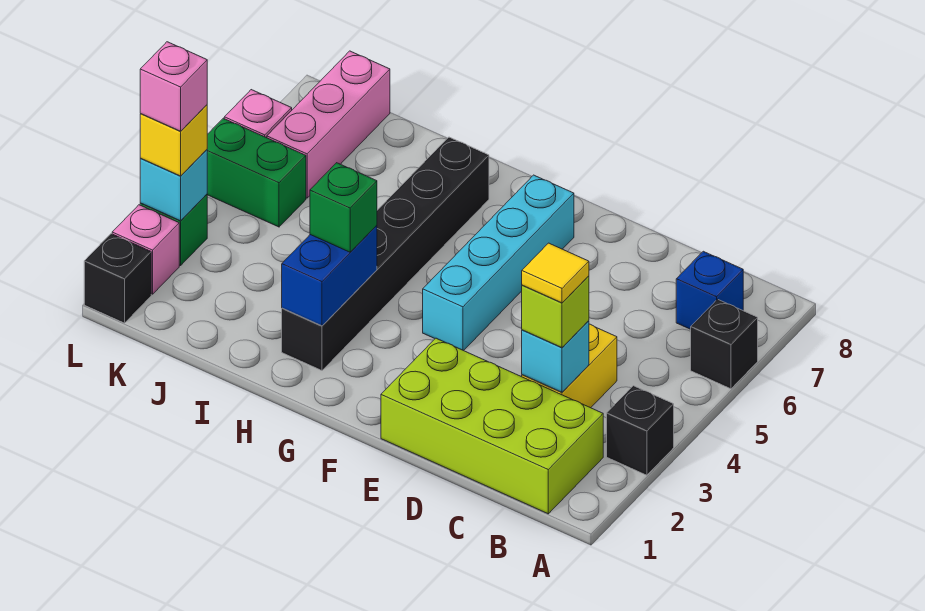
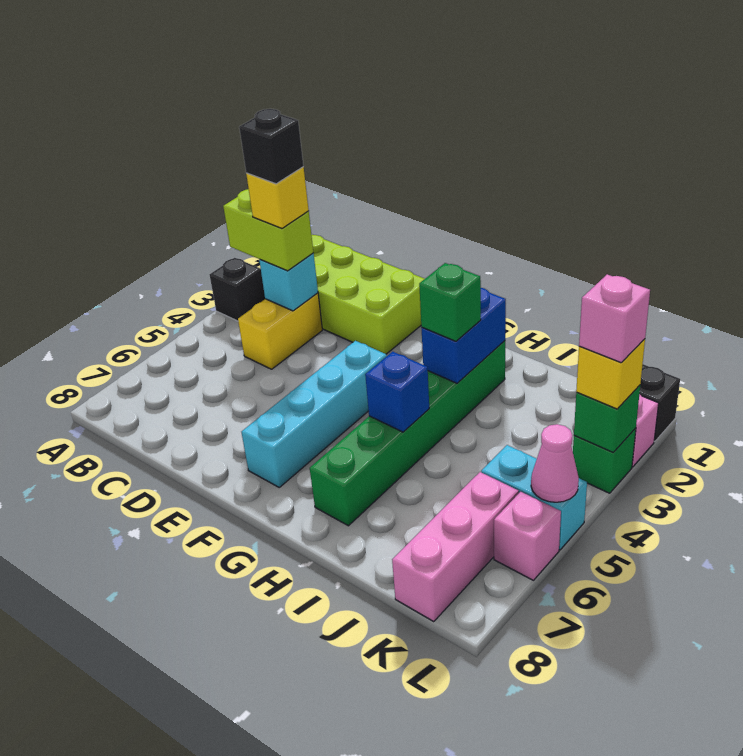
black brick A6 level 1 -> black brick C3 level 5
blue brick B7 level 1 -> blue brick H5 level 2
lime brick C3 level 3 -> lime brick B3:C3 level 3
yellow tile C3 level 4 -> yellow brick C3 level 4
black brick H2:H7 level 1 -> green brick H2:H7 level 1
green brick K5:L5 level 1 -> cyan brick K5:L5 level 1
cyan brick L3 level 2 -> green brick L3 level 2
none -> pink cone L5 level 2

